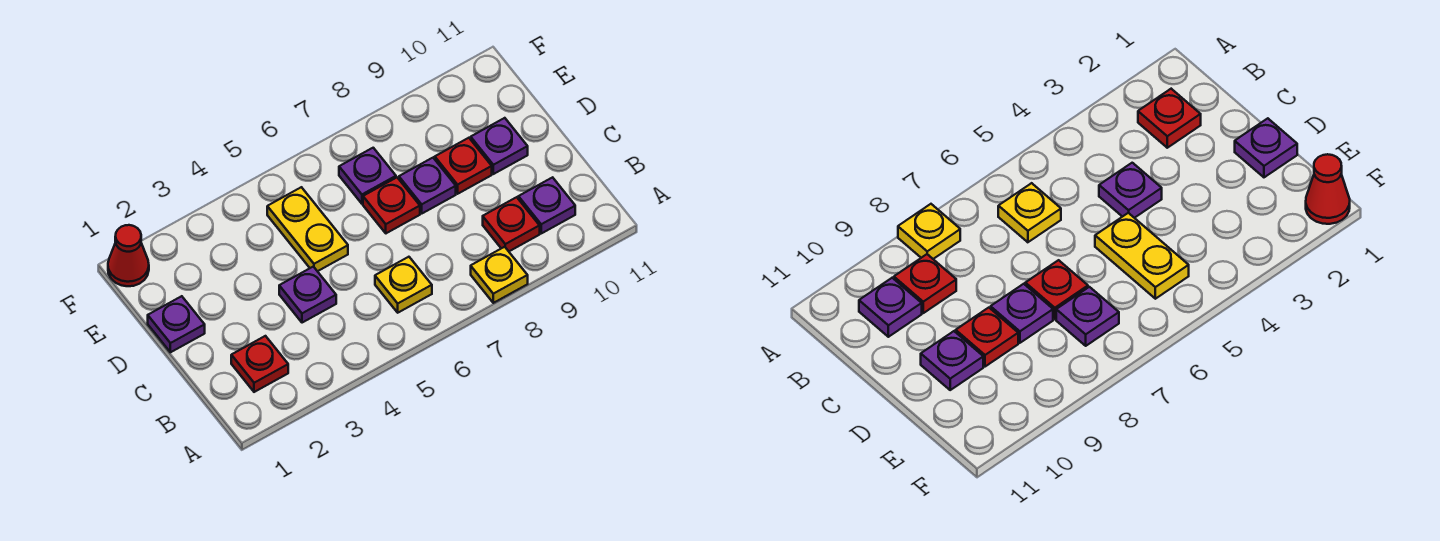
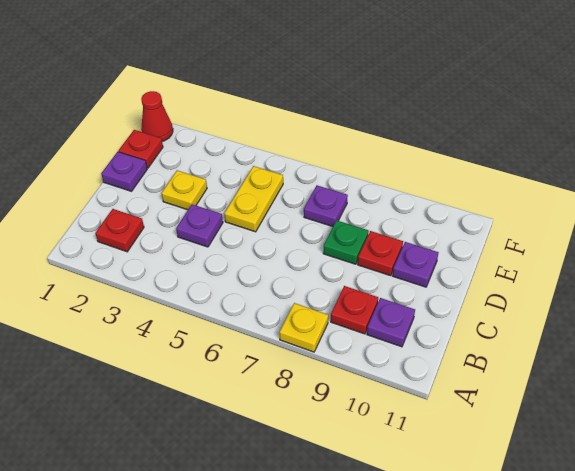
yellow plate B6 level 1 -> yellow plate D3 level 1
red plate D7 level 1 -> red plate E1 level 1
purple plate D8 level 1 -> green plate D8 level 1

